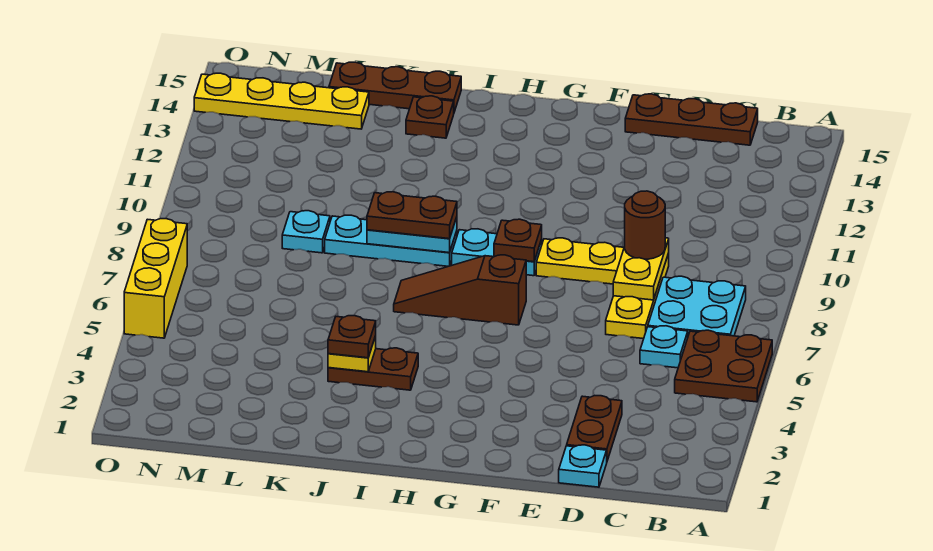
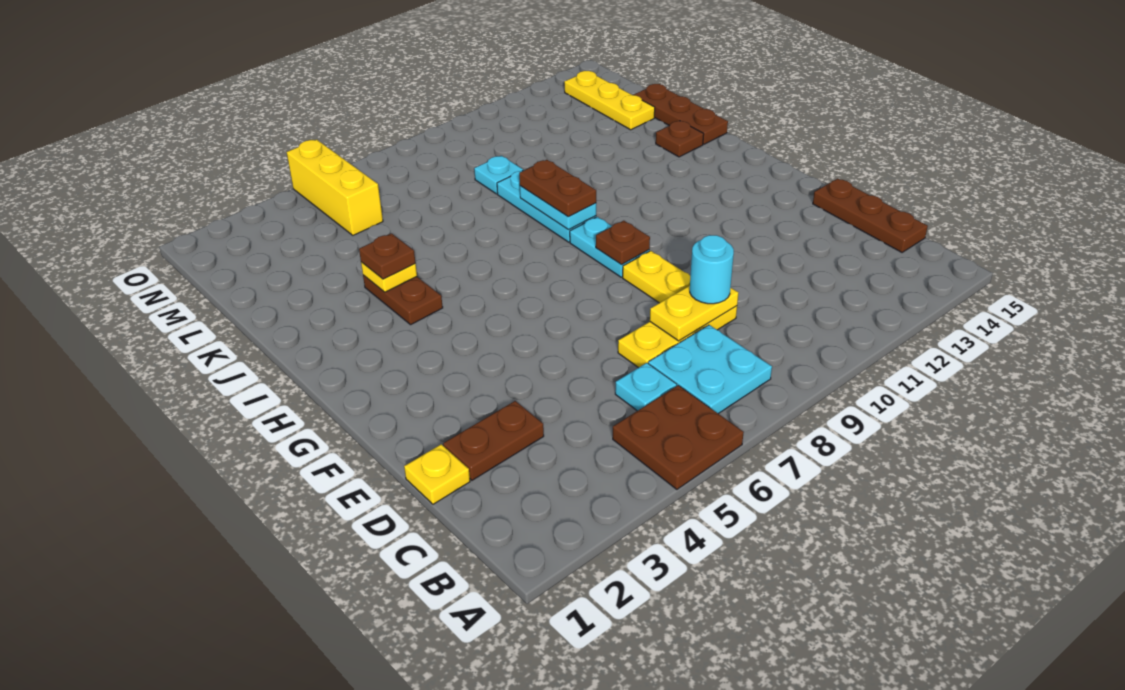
cyan plate D1 level 1 -> yellow plate D1 level 1
brown round brick D9 level 3 -> cyan round brick D9 level 3
brown slope G7:I7 level 1 top G -> none
yellow plate L14:O14 level 1 -> yellow plate L14:N14 level 1
yellow brick O5:O7 level 1 -> yellow brick M5:O5 level 1

